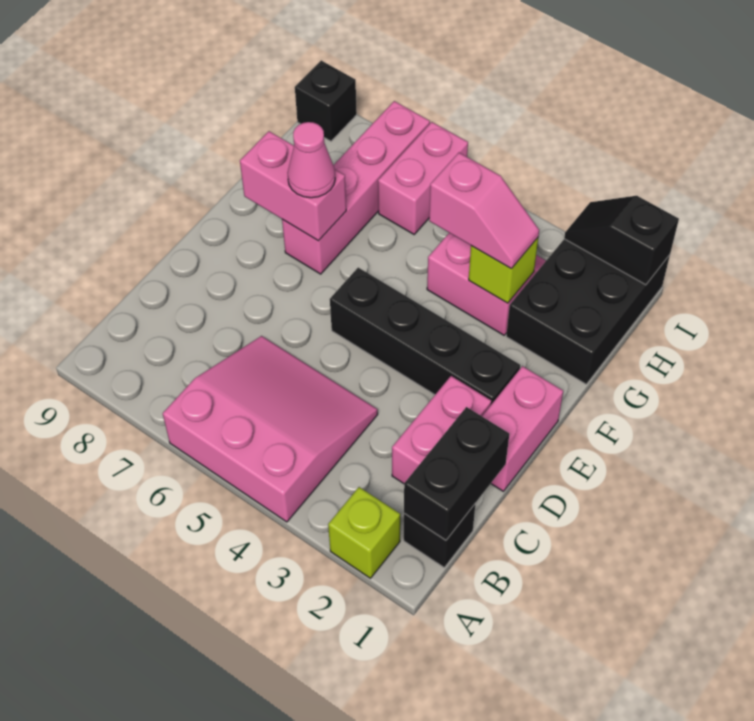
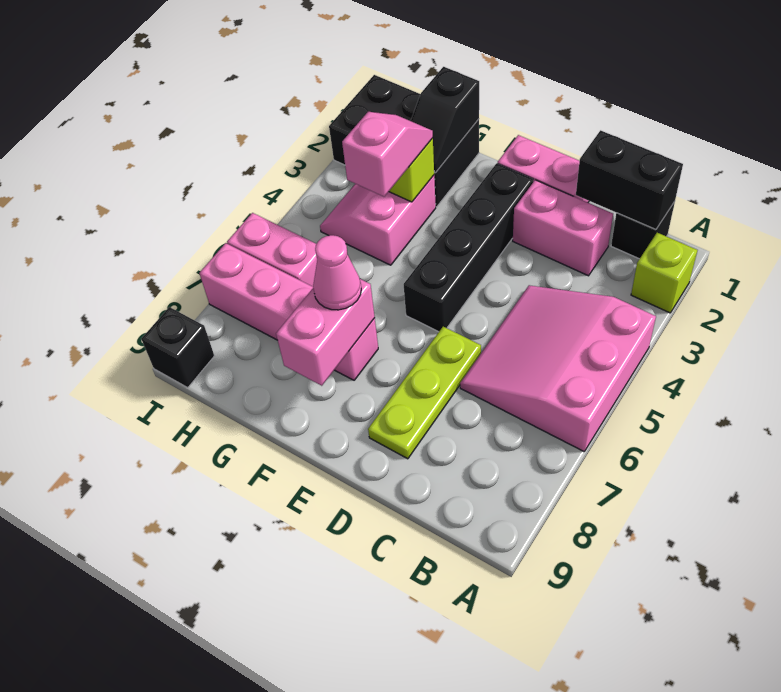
none -> lime plate D6:D8 level 1
black slope I1:I2 level 2 top 1 -> black slope G1:G2 level 2 top 1

